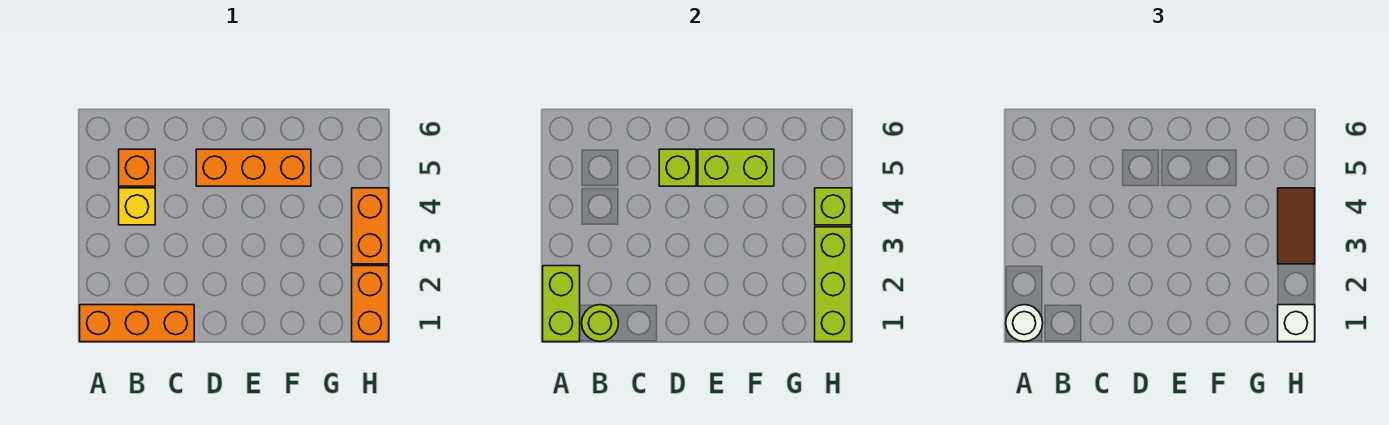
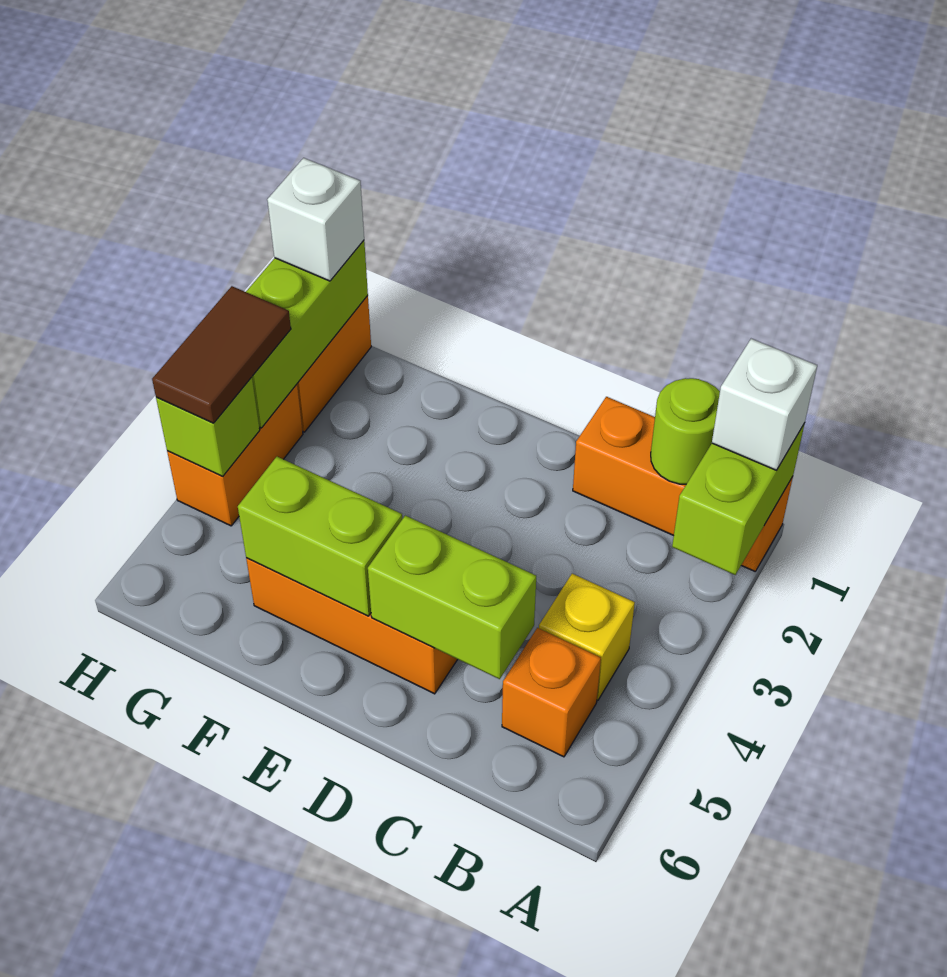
white round brick A1 level 3 -> white brick A1 level 3
lime brick D5 level 2 -> lime brick C5:D5 level 2

